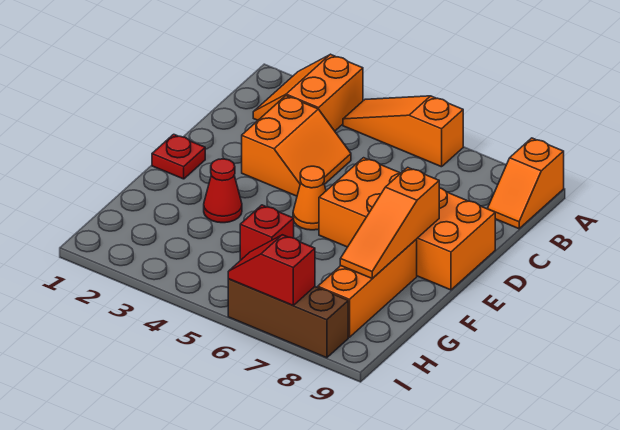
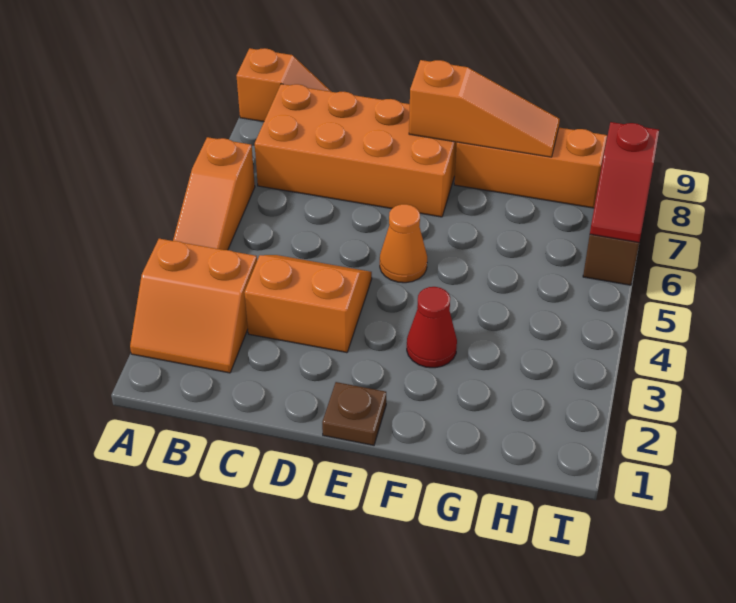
orange brick D6:E9 level 1 -> orange brick B7:E8 level 1
red plate E1 level 1 -> brown plate E1 level 1
red brick G5 level 1 -> none

